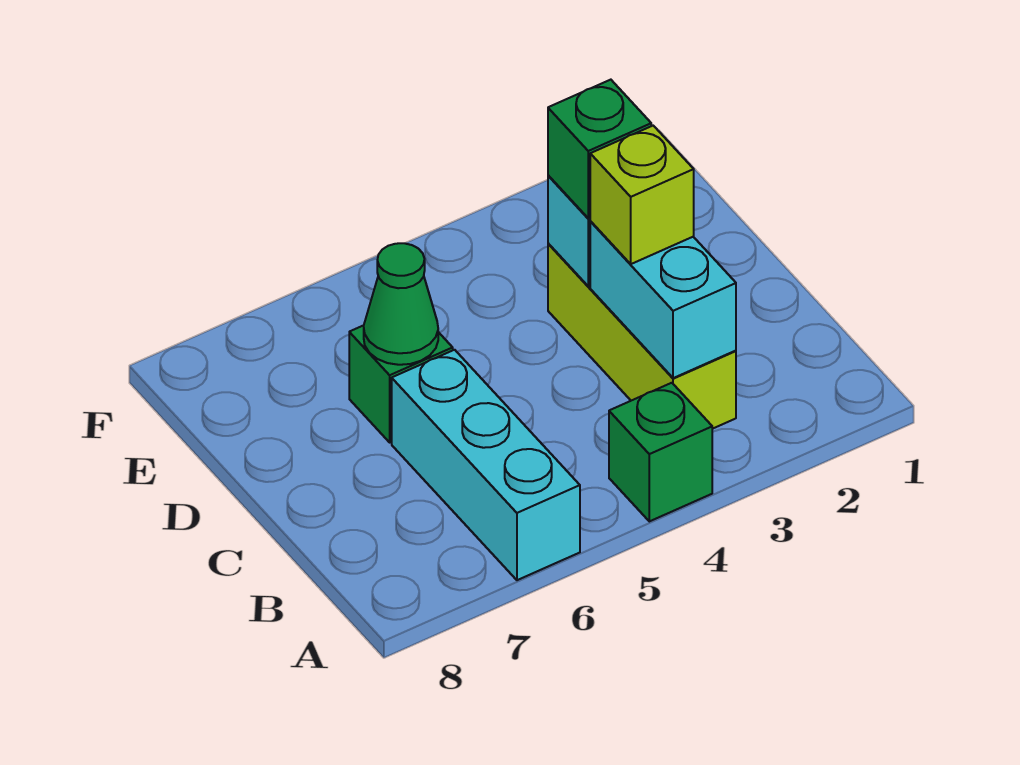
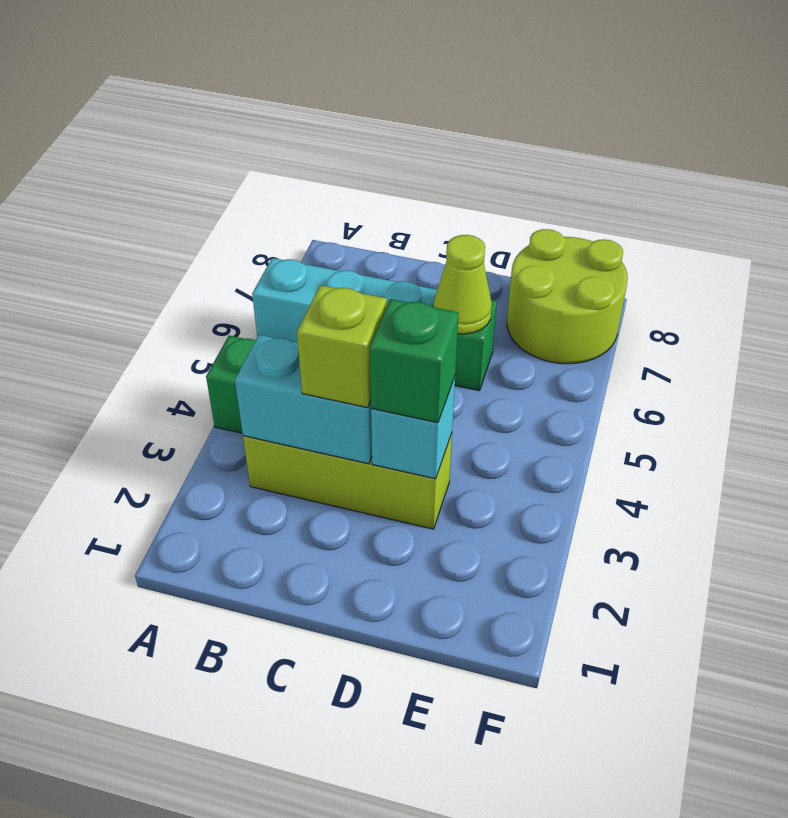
green cone D6 level 2 -> lime cone D6 level 2
none -> lime round brick E7:F8 level 1

